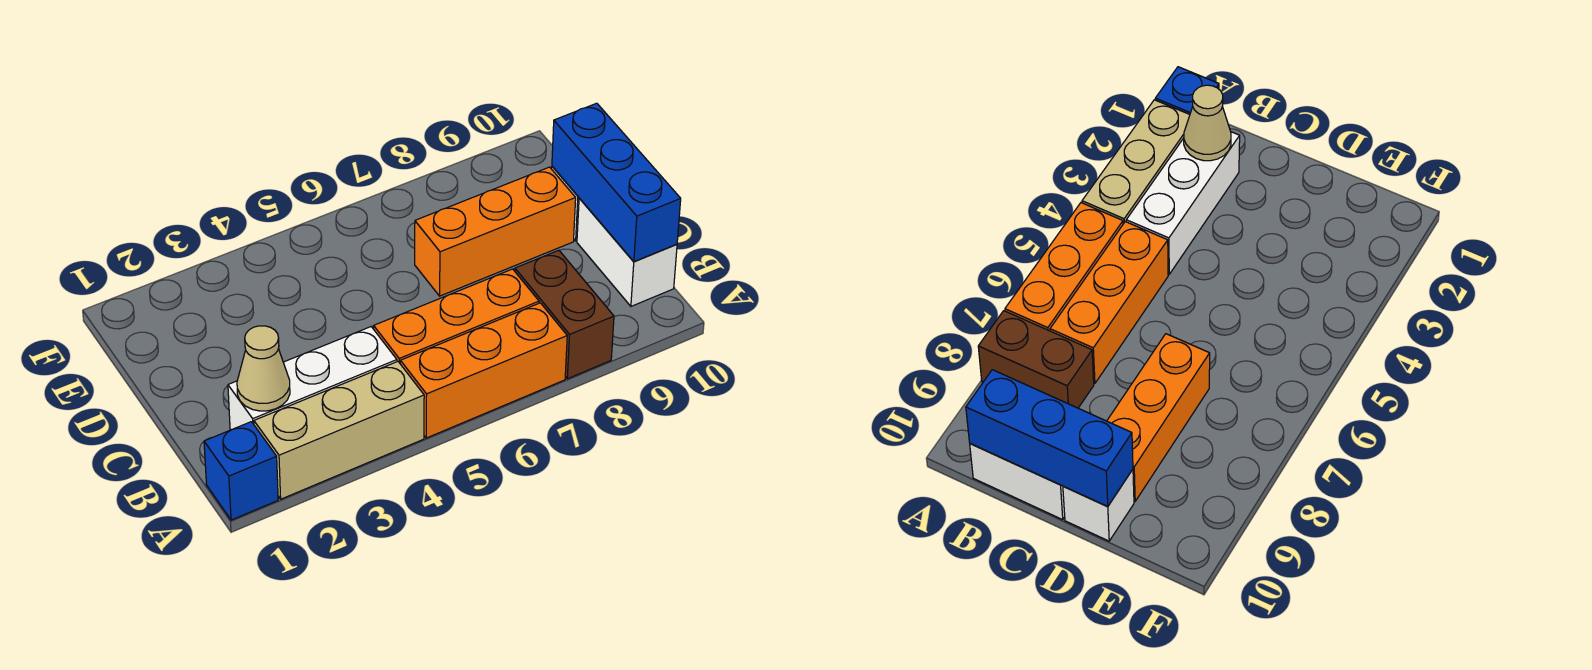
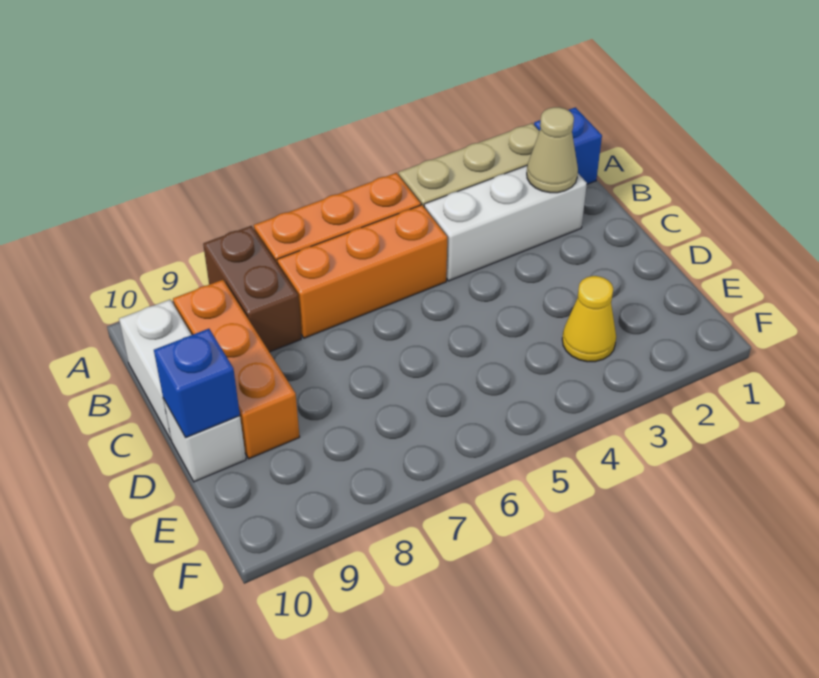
blue brick B10:D10 level 2 -> blue brick D10 level 2
orange brick D7:D9 level 1 -> orange brick B9:D9 level 1
none -> yellow cone E3 level 1

